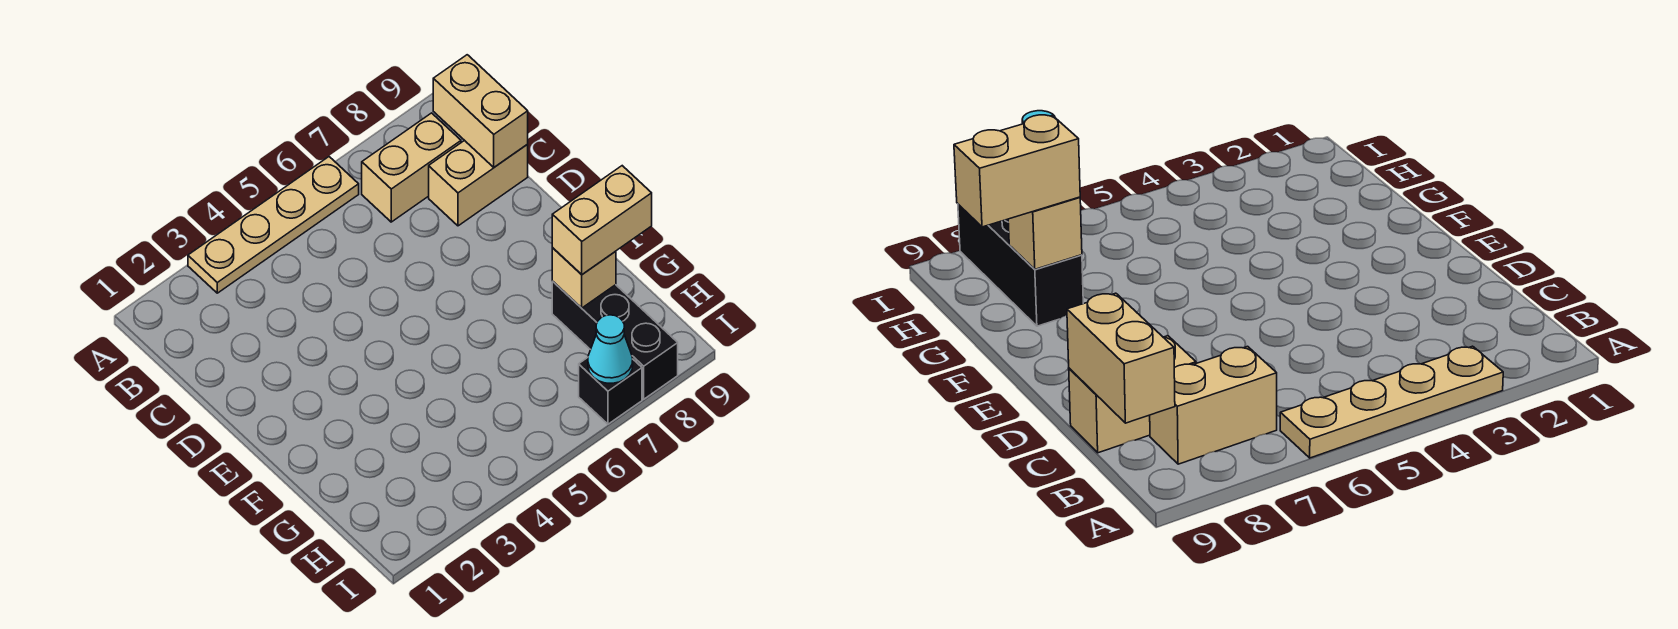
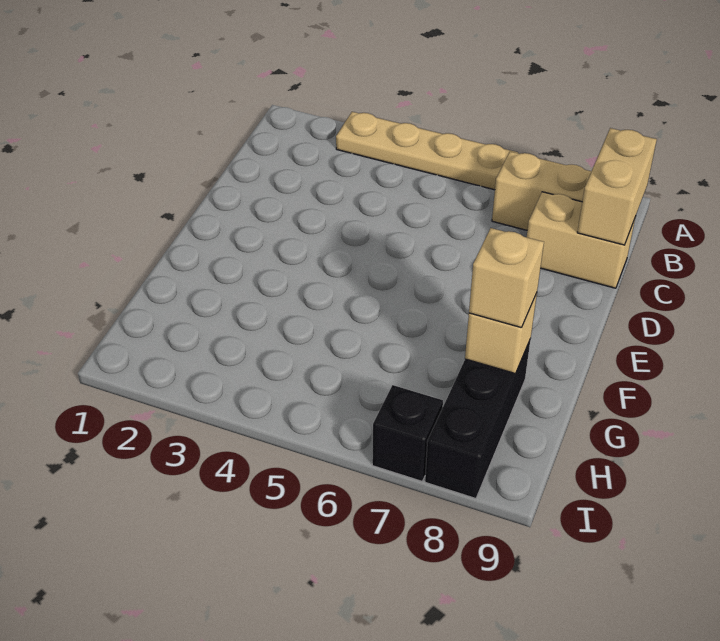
tan brick G8:G9 level 3 -> tan brick G8 level 3
cyan cone I7 level 2 -> none

